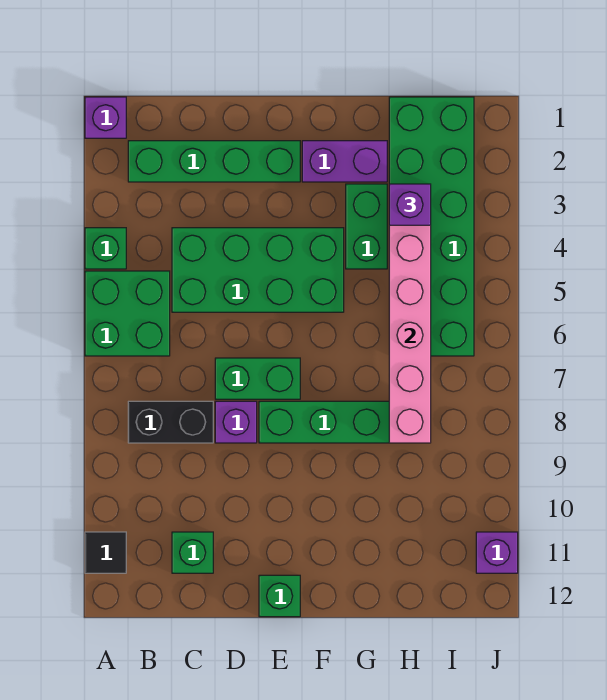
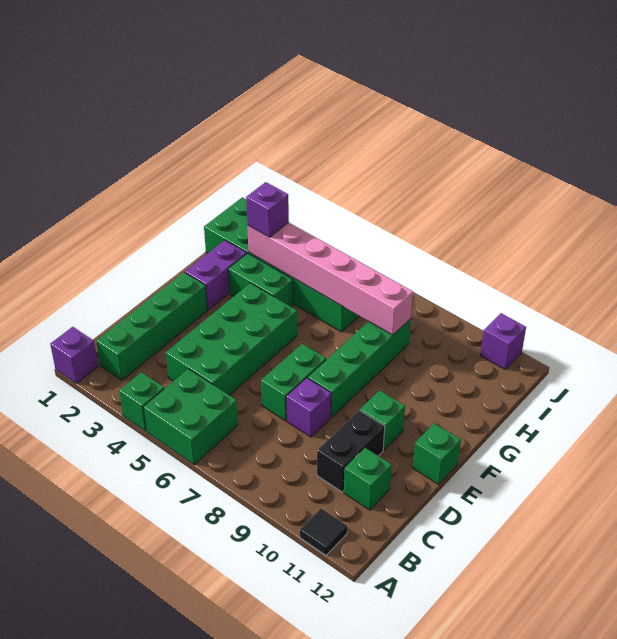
black brick B8:C8 level 1 -> black brick C10:D10 level 1
none -> green brick E10 level 1

